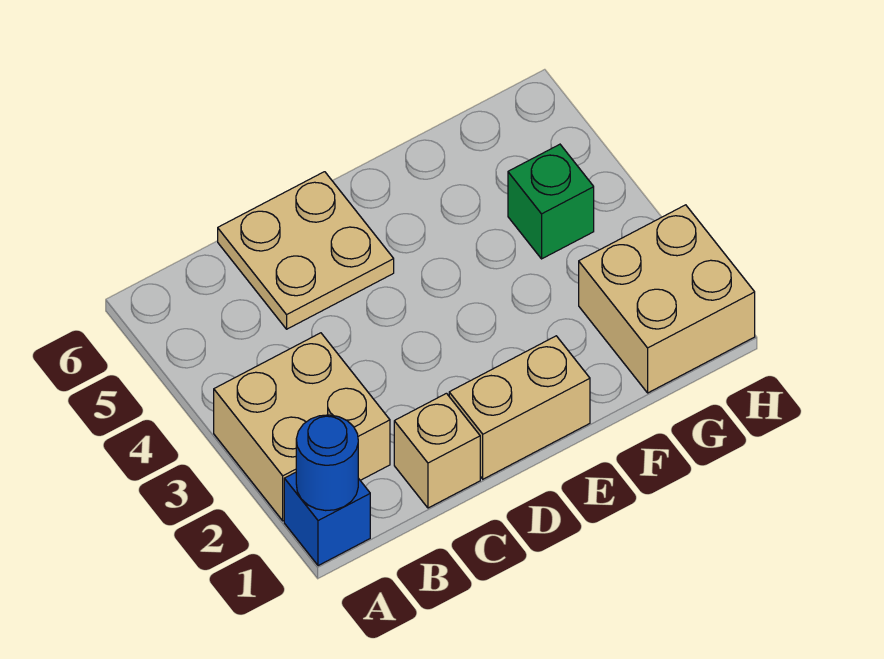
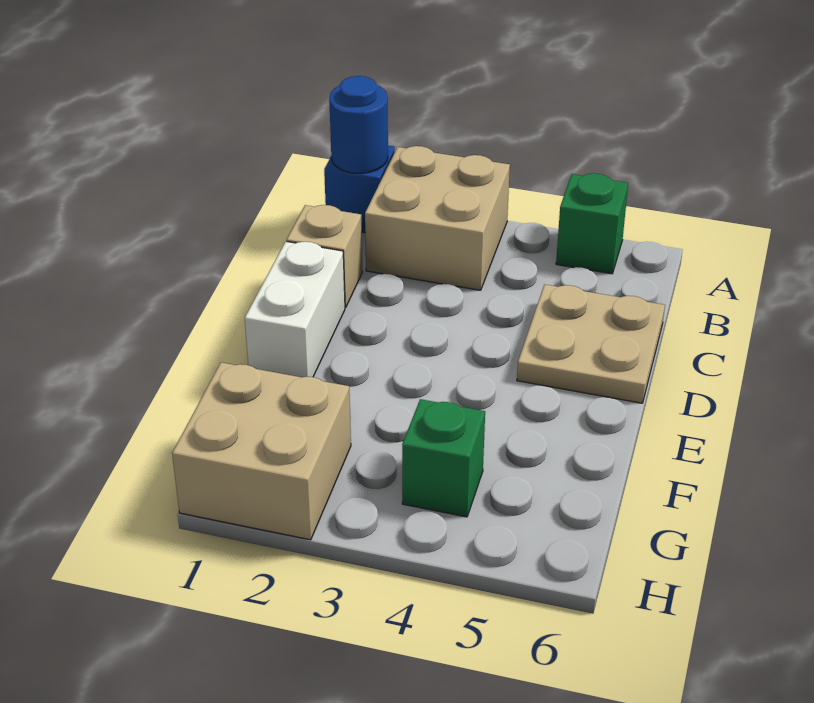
none -> green brick A5 level 1
tan brick D1:E1 level 1 -> white brick D1:E1 level 1

